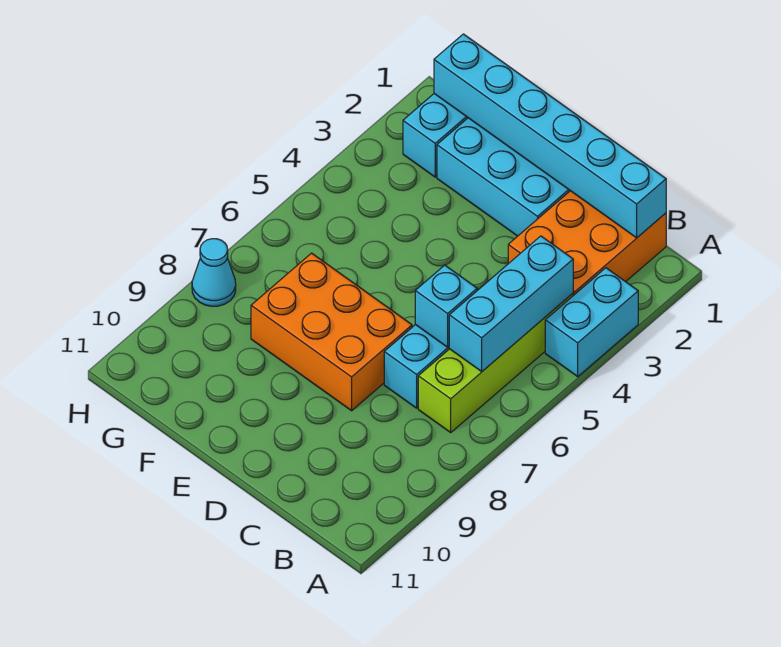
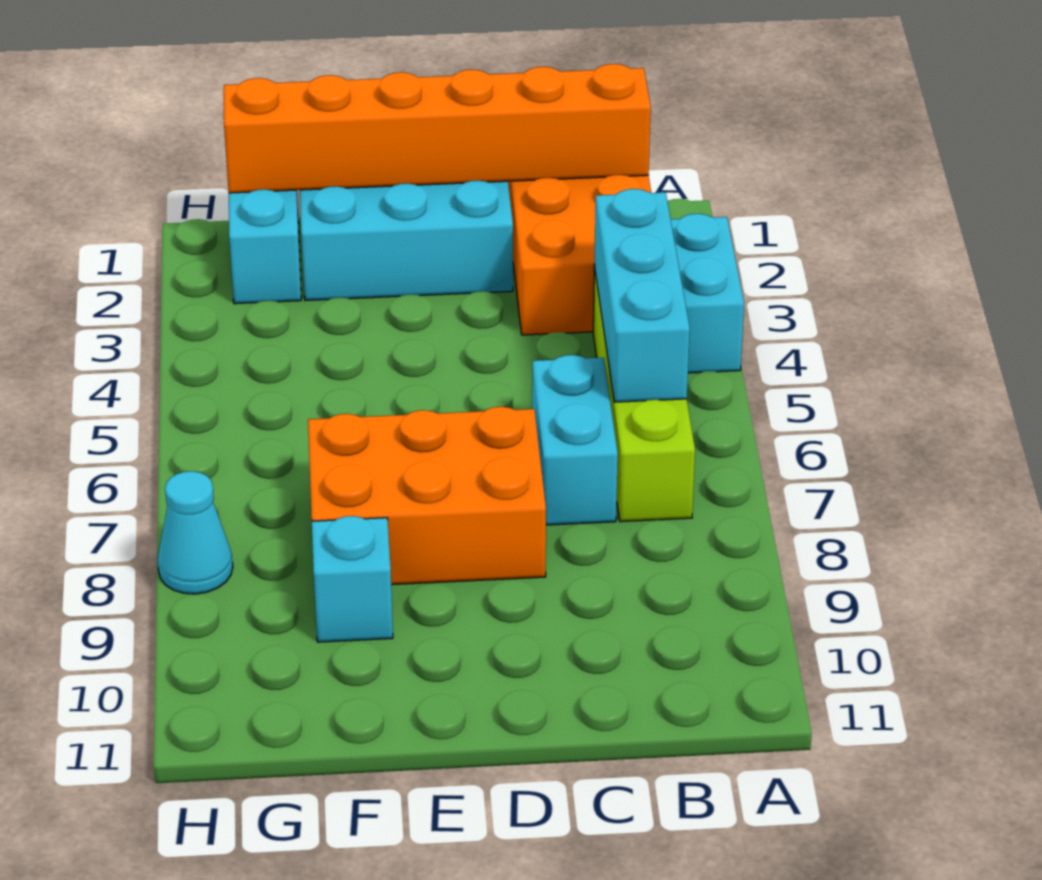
cyan brick B1:G1 level 2 -> orange brick B1:G1 level 2
cyan brick C6 level 2 -> cyan brick F9 level 1

